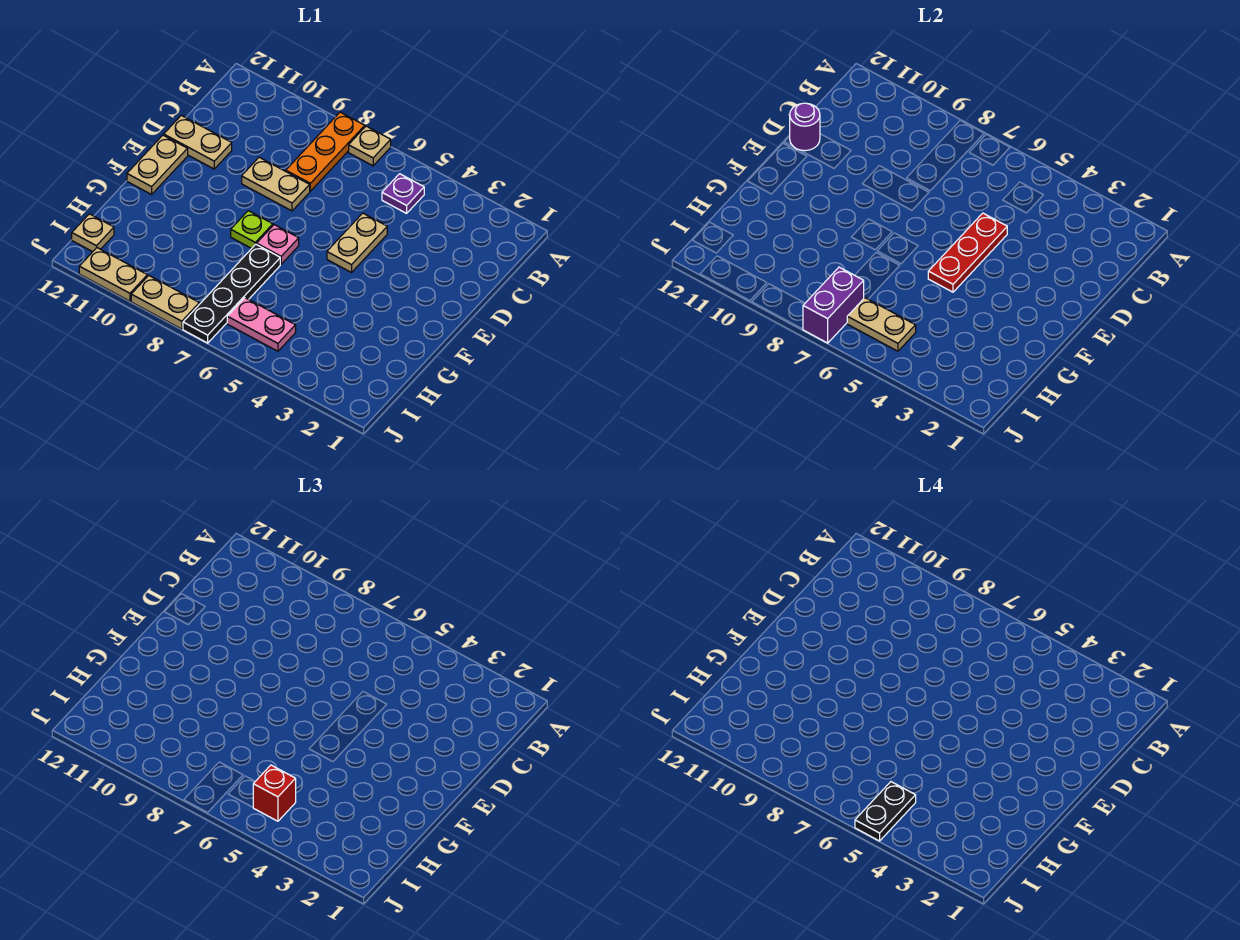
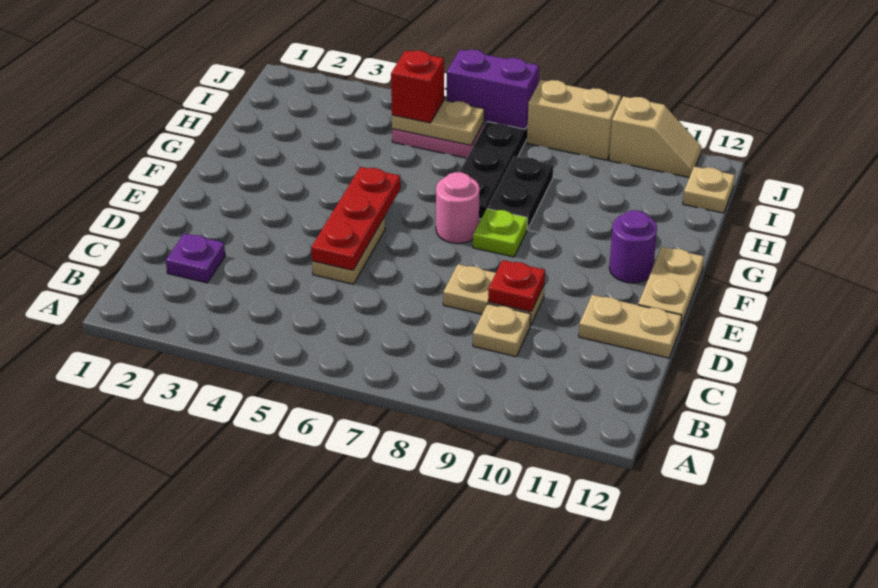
tan plate A7 level 1 -> tan plate C9 level 1
orange plate A8:C8 level 1 -> none
purple plate B5 level 1 -> purple plate C2 level 1
none -> red plate D9 level 2
purple round brick D12 level 2 -> purple round brick F11 level 1
pink plate F7 level 1 -> pink round brick F7 level 1
black plate I5:J5 level 4 -> black plate G8:H8 level 1
purple brick I7:J7 level 2 -> purple brick J6:J7 level 2
tan plate J8:J9 level 1 -> tan brick J8:J9 level 1
tan plate J10:J11 level 1 -> tan slope J10:J11 level 1 top 10

